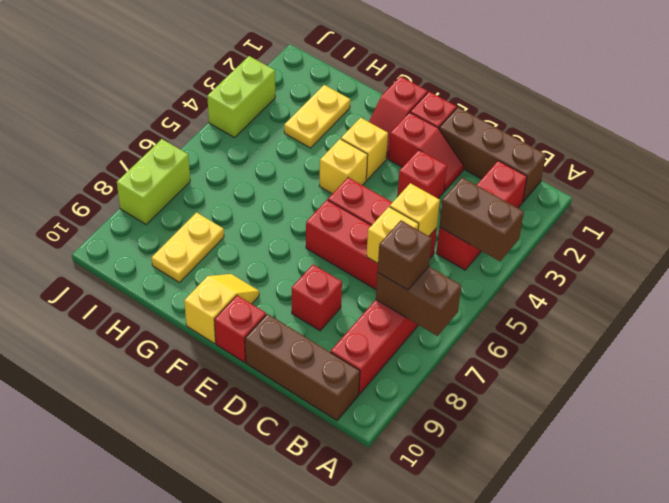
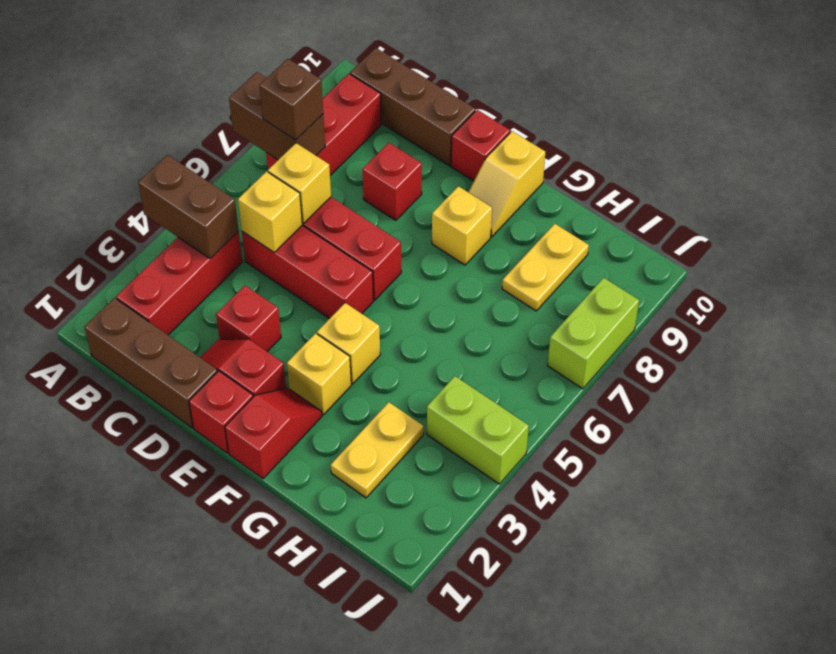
none -> yellow brick F8 level 1
lime brick J3:J4 level 1 -> lime brick I4:J4 level 1

